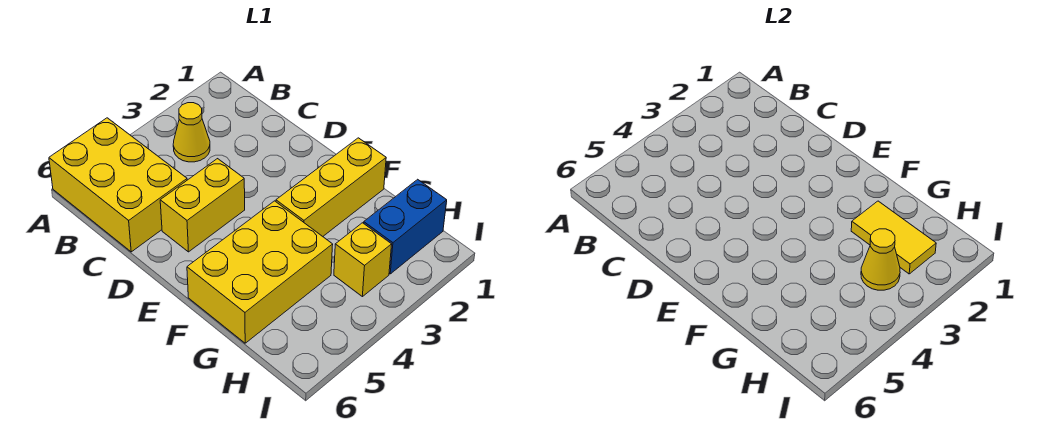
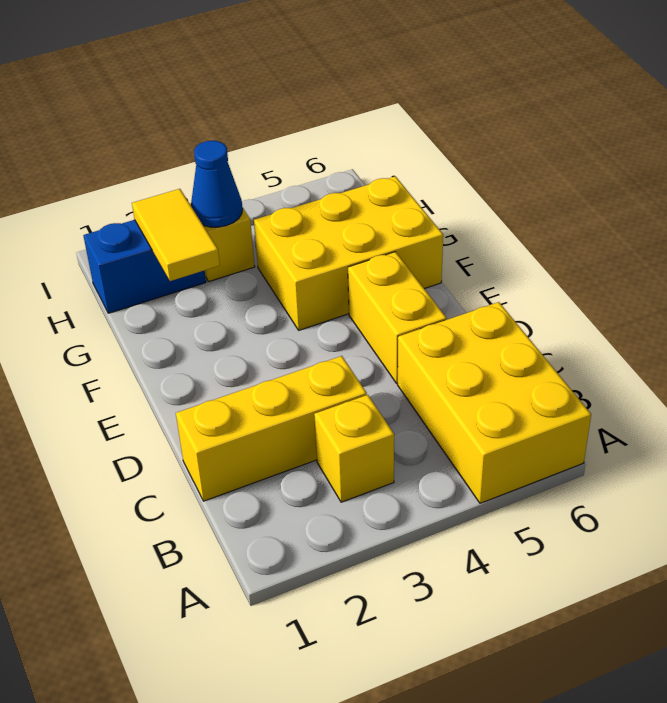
yellow cone B3 level 1 -> yellow brick B3 level 1
yellow brick D4:D5 level 1 -> yellow brick D5:E5 level 1
yellow brick F1:F3 level 1 -> yellow brick C1:C3 level 1
yellow cone H3 level 2 -> blue cone H3 level 2

